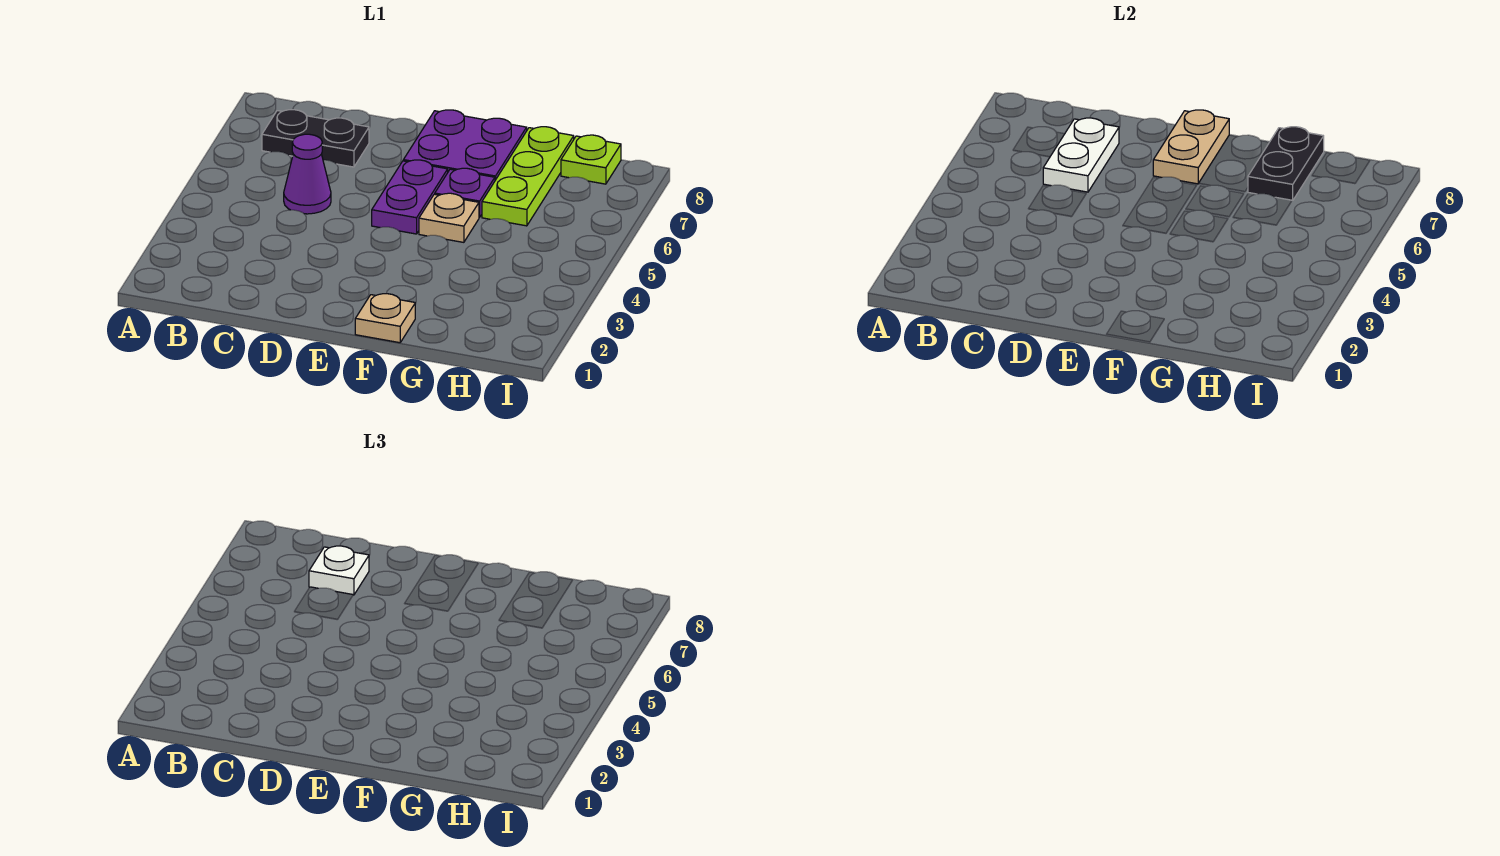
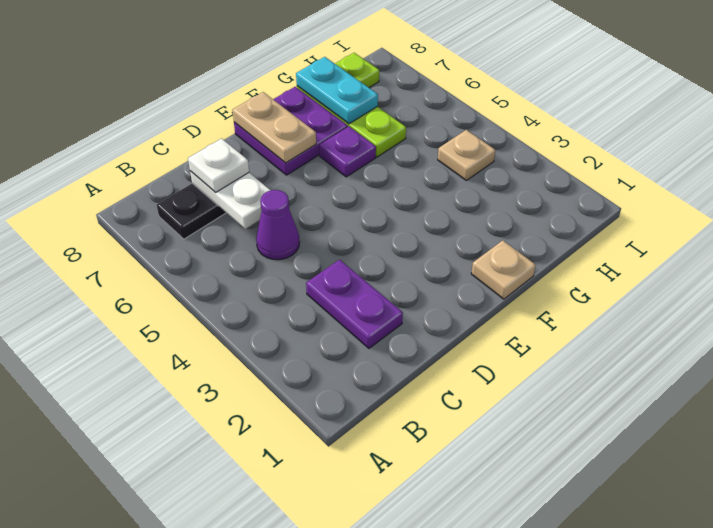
purple plate E5:E6 level 1 -> purple plate C2:C3 level 1
tan plate F5 level 1 -> tan plate H4 level 1
black plate G7:G8 level 2 -> cyan plate G7:G8 level 2

